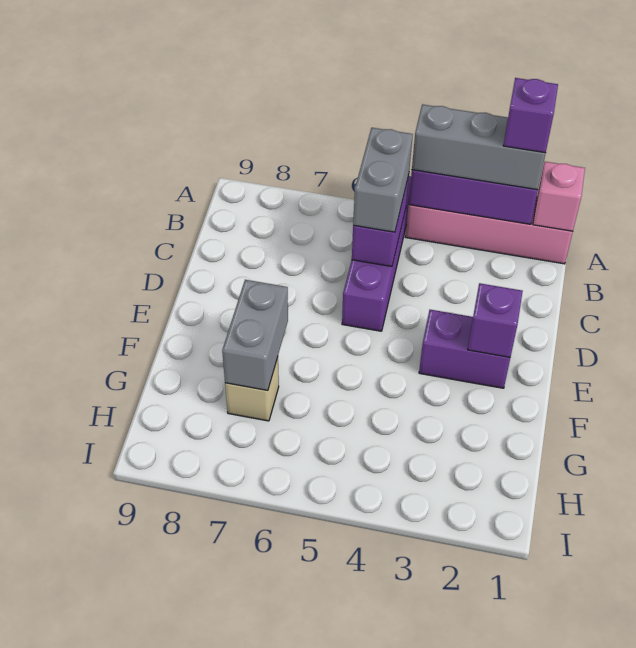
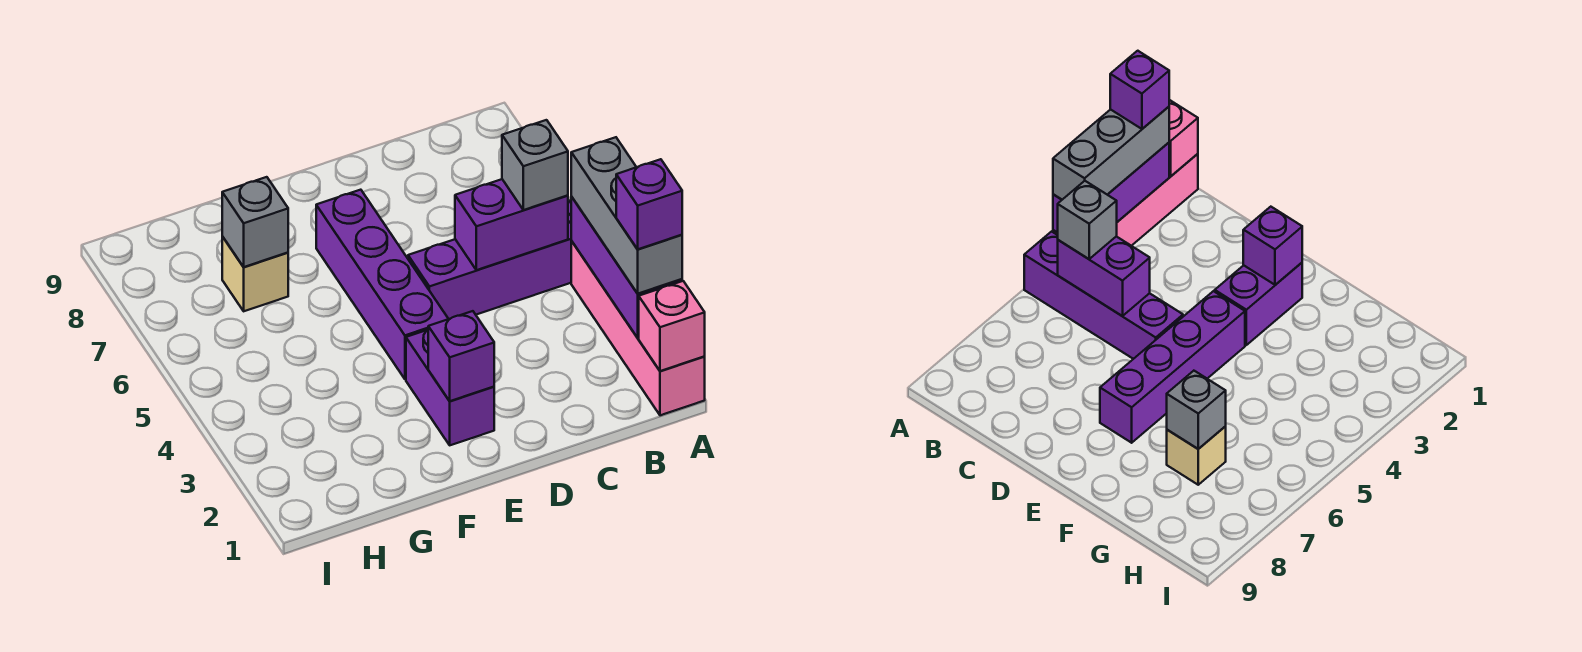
grey brick B5:C5 level 3 -> grey brick B5 level 3
none -> purple brick E4:E7 level 1
grey brick F7:G7 level 2 -> grey brick G7 level 2

